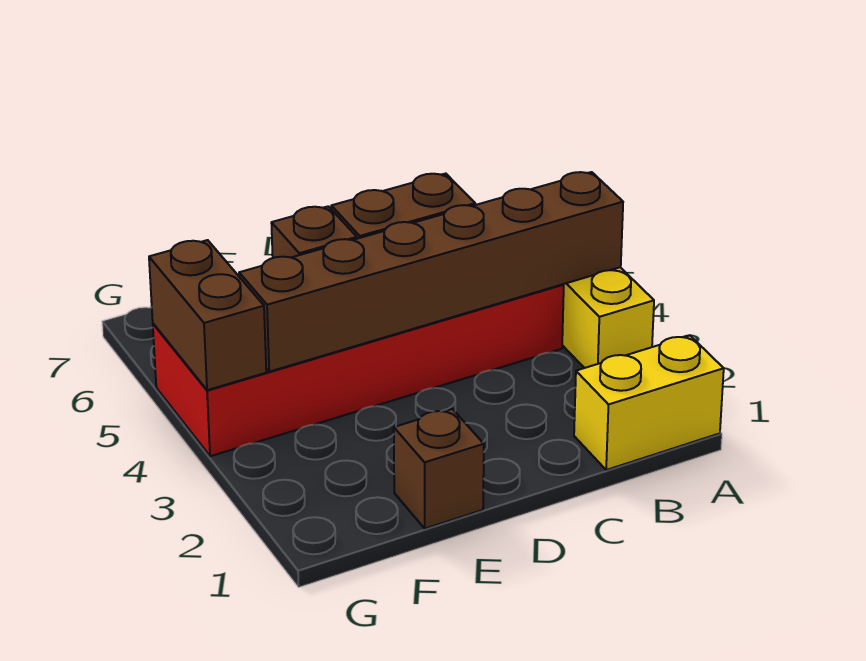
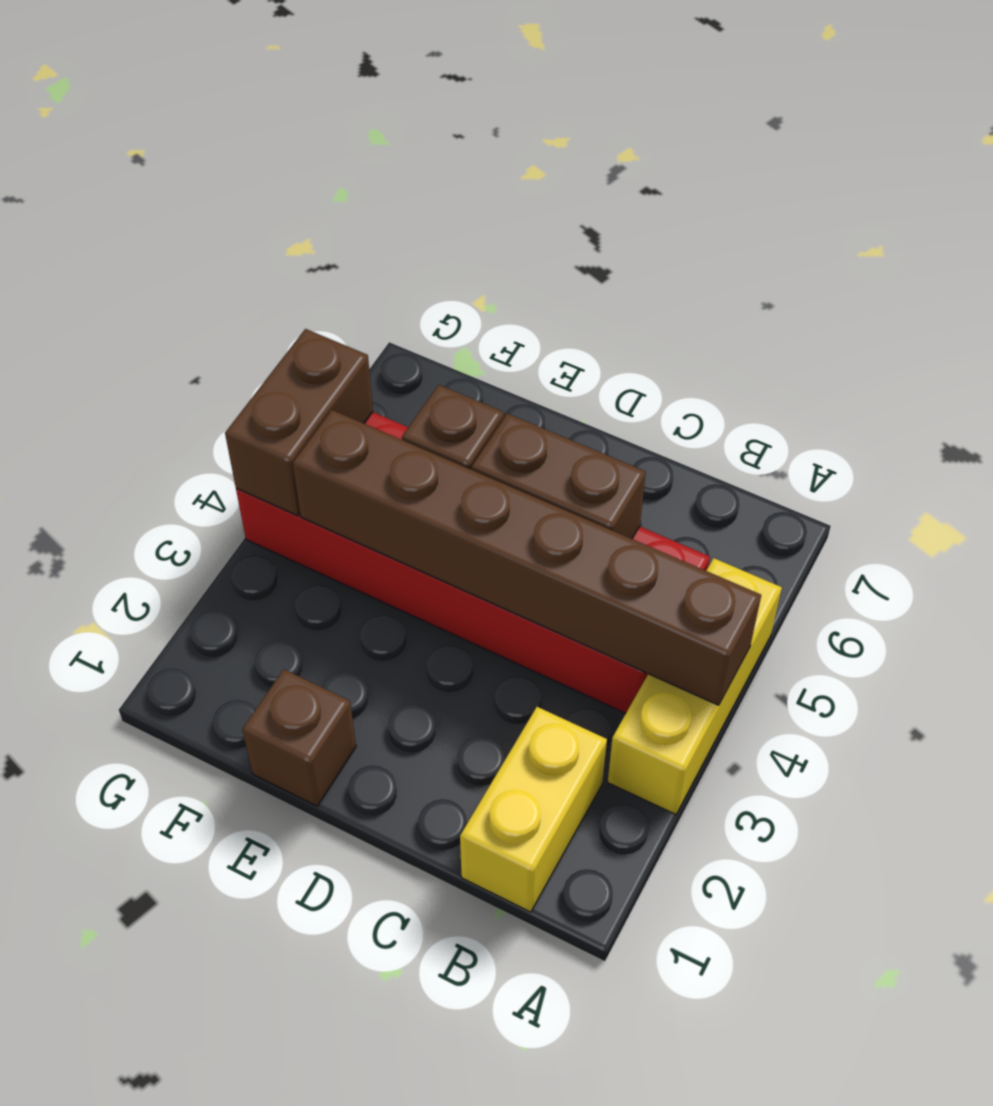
yellow brick A1:B1 level 1 -> yellow brick B1:B2 level 1

